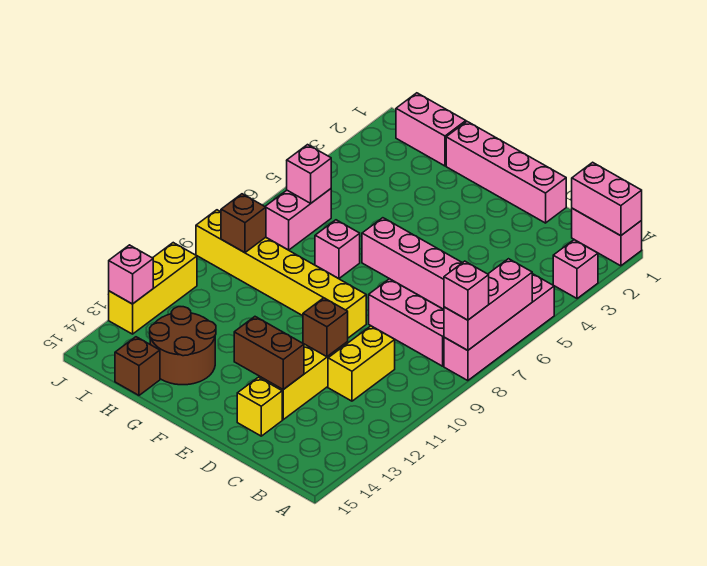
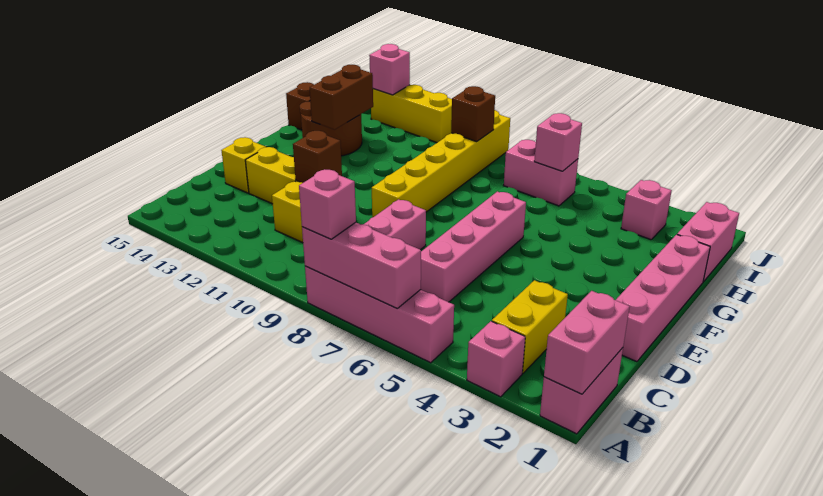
none -> yellow brick B3:C3 level 1
brown brick D13:E13 level 2 -> brown brick G13:H13 level 2
pink brick G7 level 1 -> pink brick I3 level 1

